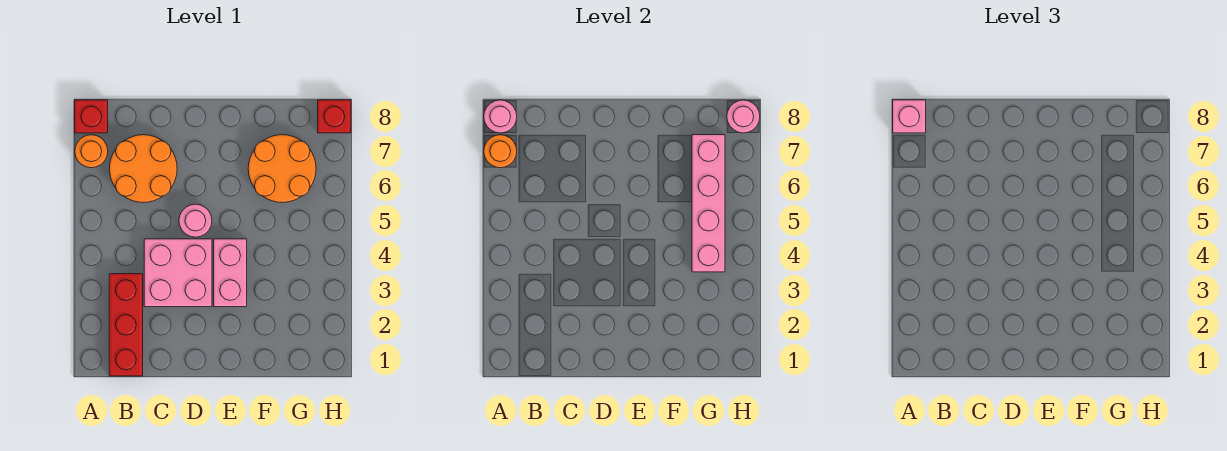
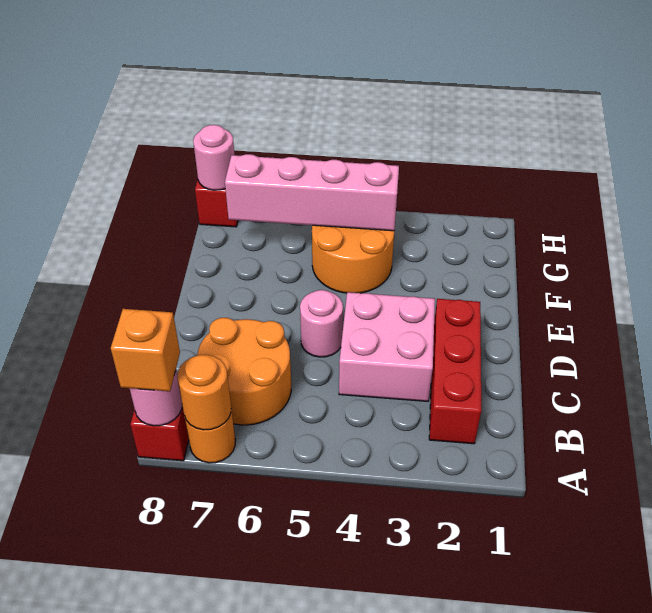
pink brick A8 level 3 -> orange brick A8 level 3
red brick B1:B3 level 1 -> red brick B2:D2 level 1
pink brick E3:E4 level 1 -> none
orange round brick F6:G7 level 1 -> orange round brick F4:G5 level 1

